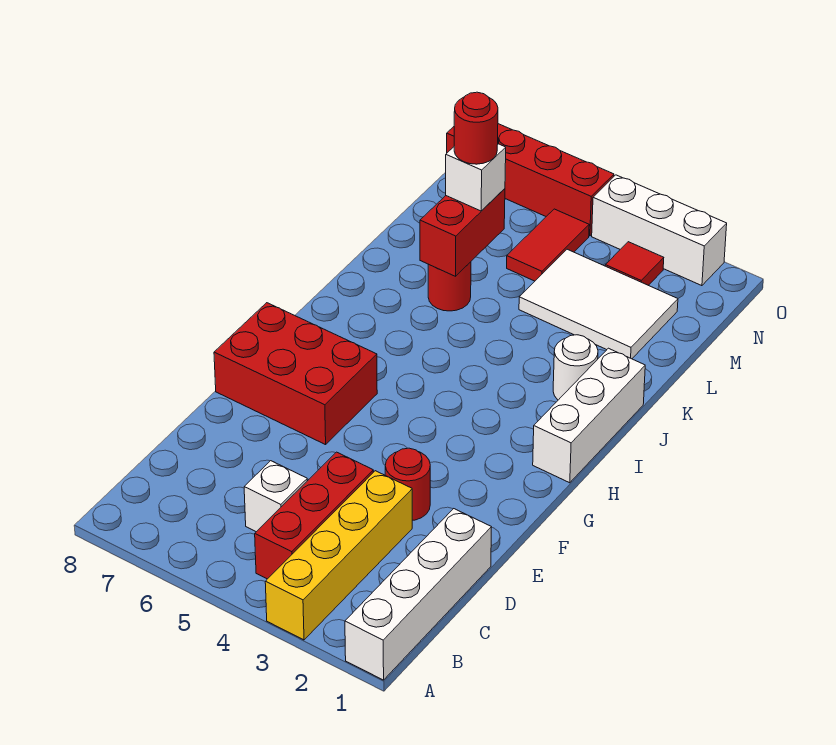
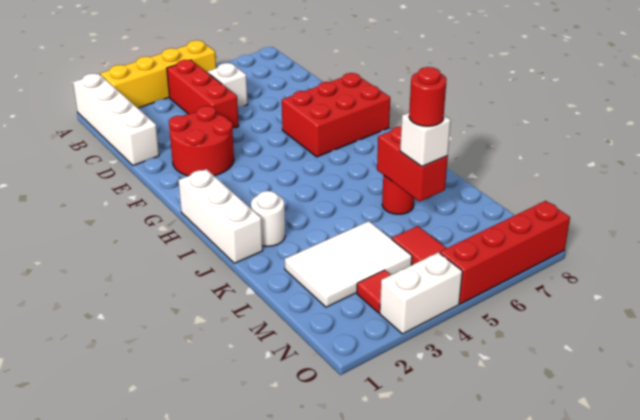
yellow brick A3:D3 level 1 -> yellow brick A2:A5 level 1
red round brick E3 level 1 -> red round brick E2:F3 level 1
white brick O2:O4 level 1 -> white brick O3:O4 level 1

